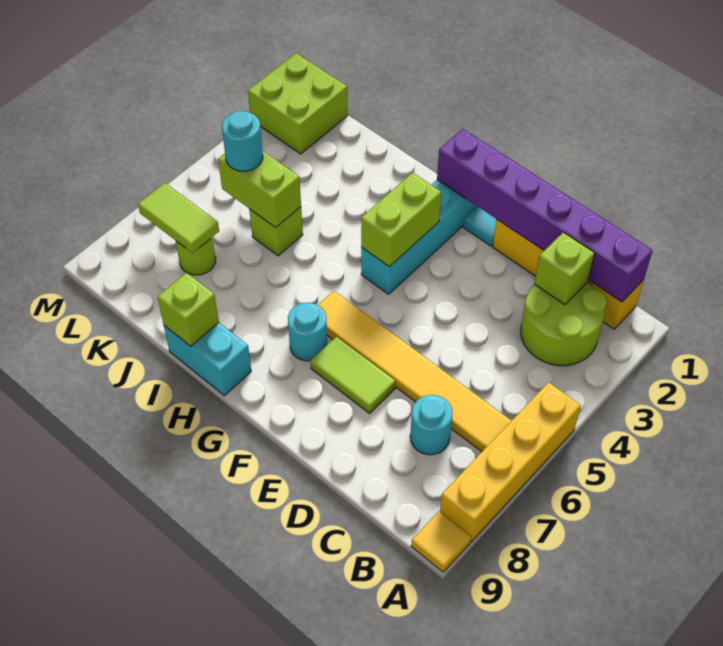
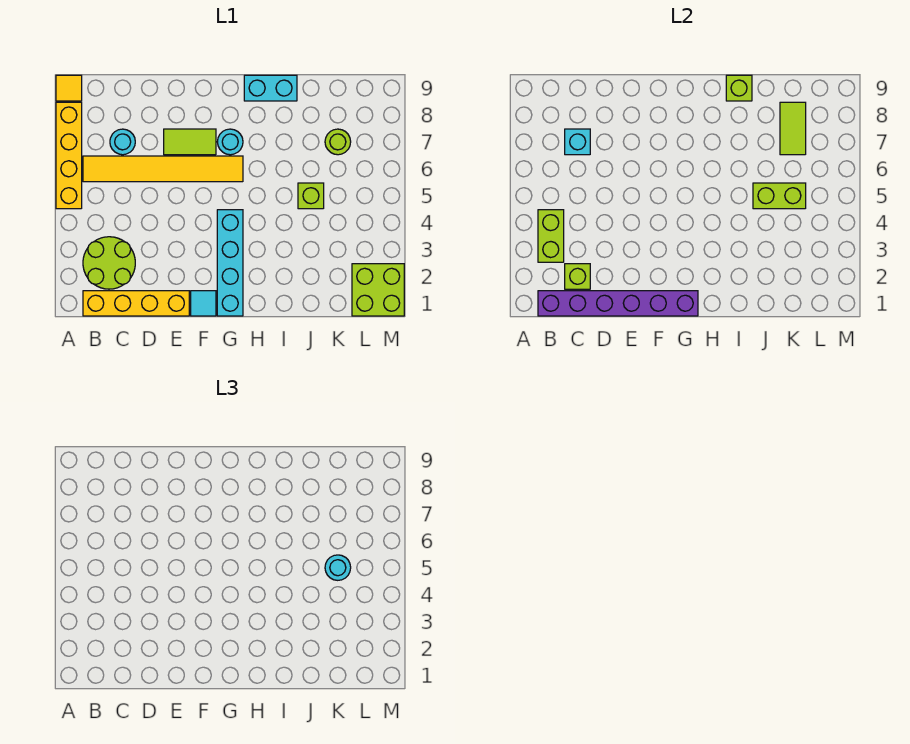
none -> cyan brick C7 level 2
lime brick G3:G4 level 2 -> lime brick B3:B4 level 2
lime tile K7:L7 level 2 -> lime tile K7:K8 level 2

